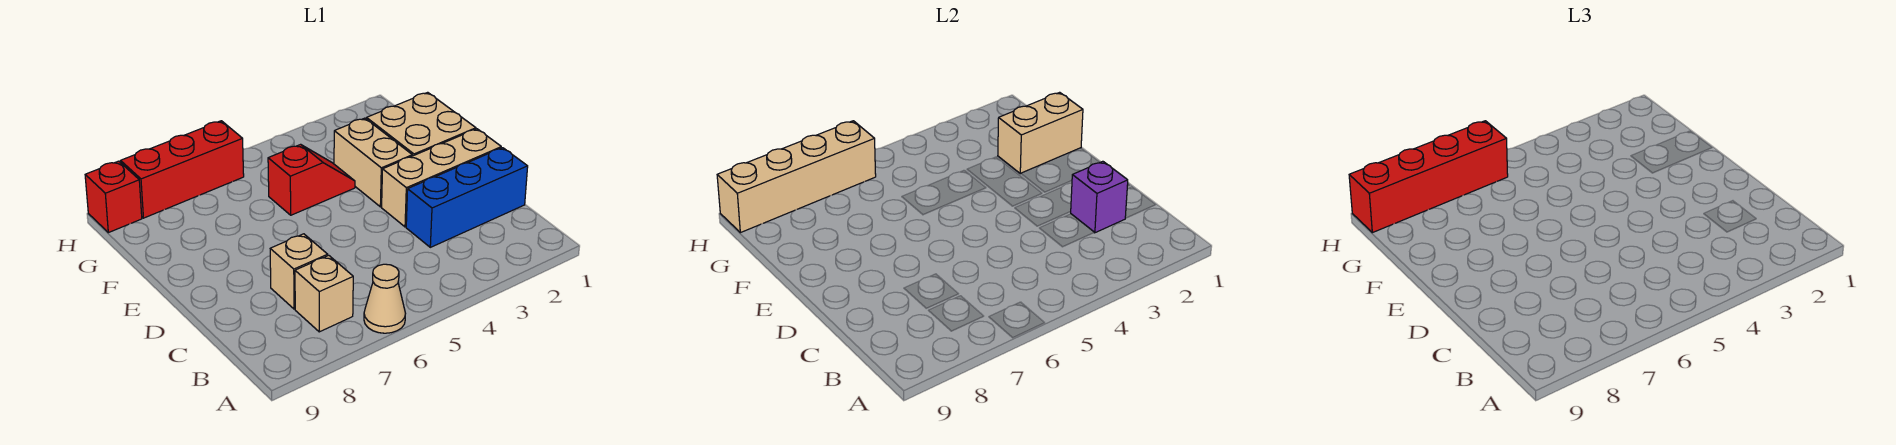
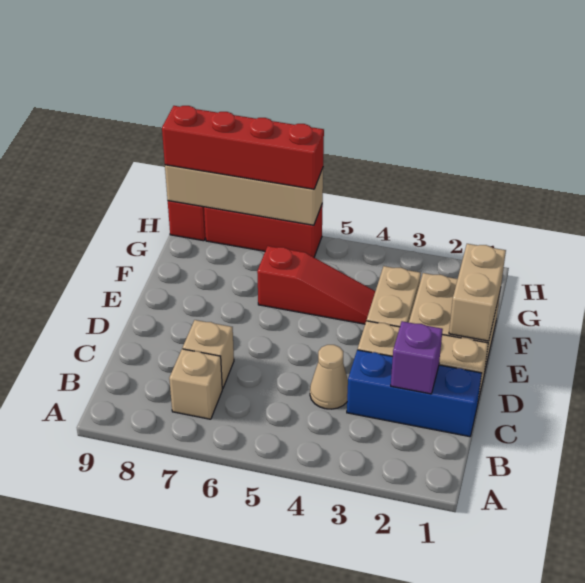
tan cone A6 level 1 -> tan cone C4 level 1
tan brick F1:F2 level 2 -> tan brick E1:F1 level 2
red slope F4:F5 level 1 top 5 -> red slope F4:F6 level 1 top 6

